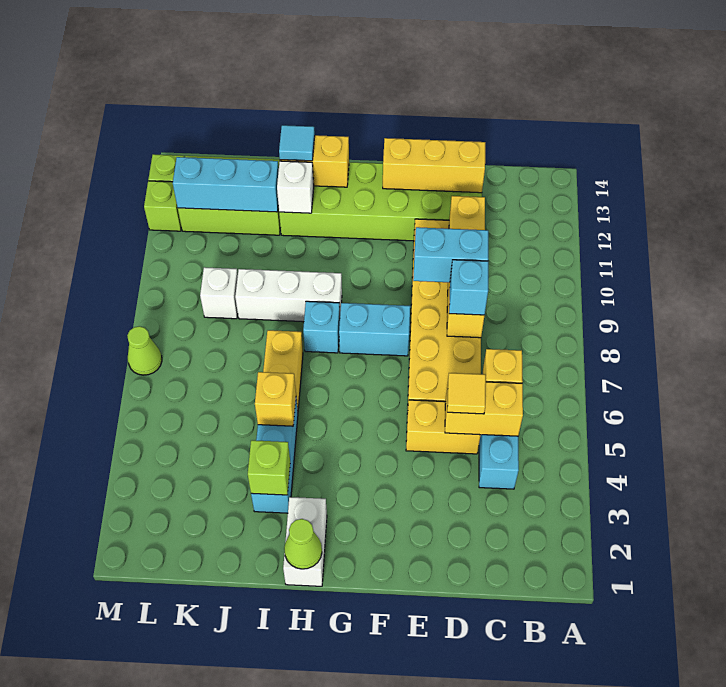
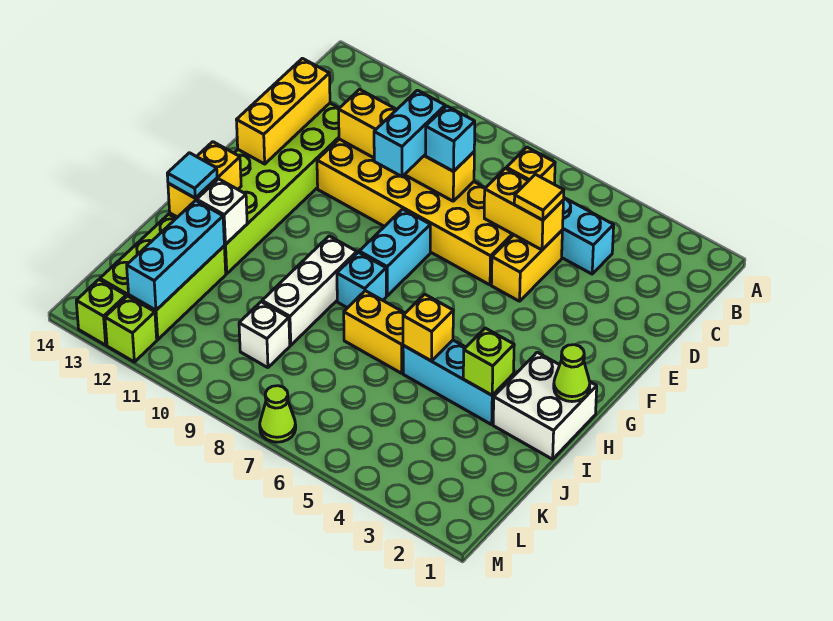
yellow brick C5:D5 level 2 -> yellow brick D5:D6 level 2
white brick H1:H2 level 1 -> white brick H1:I2 level 1

